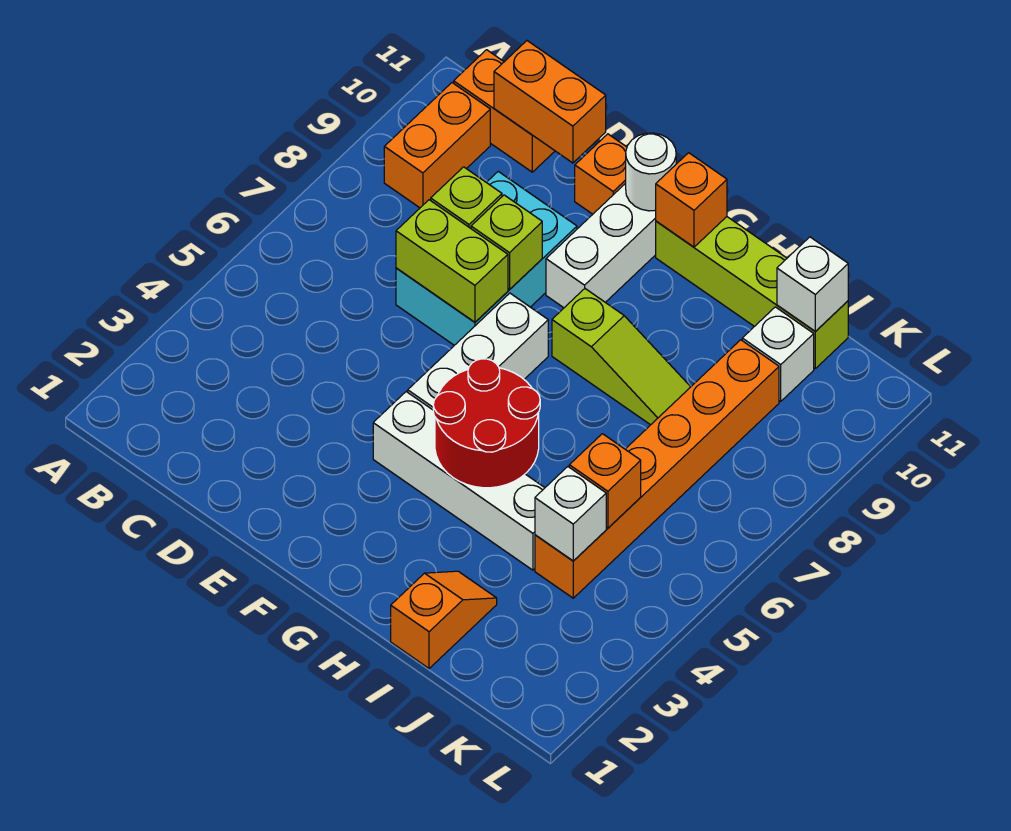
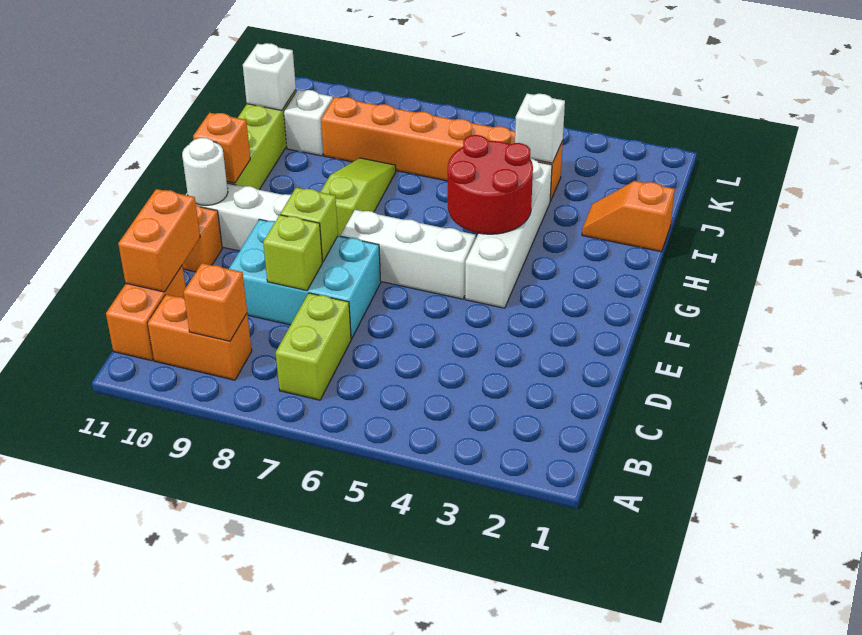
lime brick D7:E7 level 2 -> lime brick B7:C7 level 1
orange brick J5 level 2 -> orange brick B9 level 2

